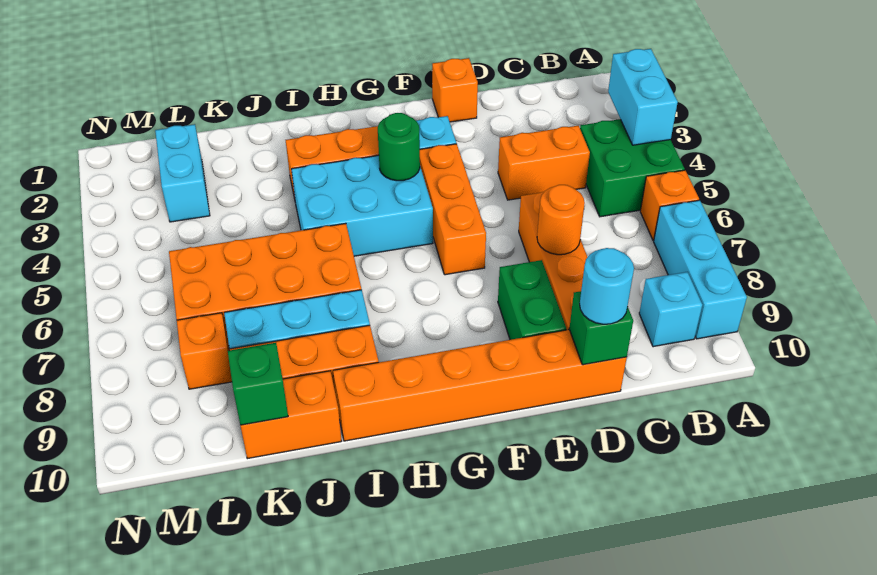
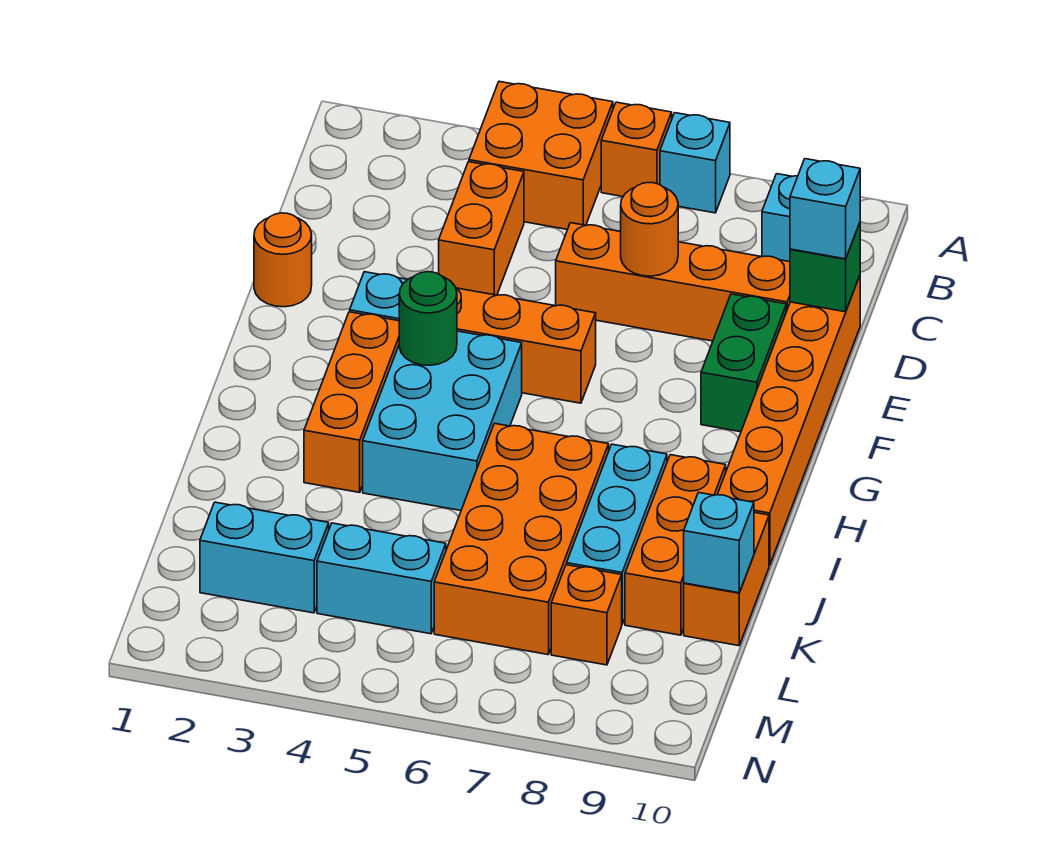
cyan brick A3:A4 level 2 -> cyan brick L4:L5 level 1
green brick A4:B5 level 1 -> orange brick A4:B5 level 1
cyan brick A7:A9 level 1 -> cyan brick A7 level 1
cyan round brick D10 level 3 -> cyan brick D10 level 3
orange brick E1 level 1 -> orange round brick E1 level 1
green brick E8:E9 level 1 -> green brick E9:F9 level 1
green brick K10 level 2 -> cyan brick K10 level 2

